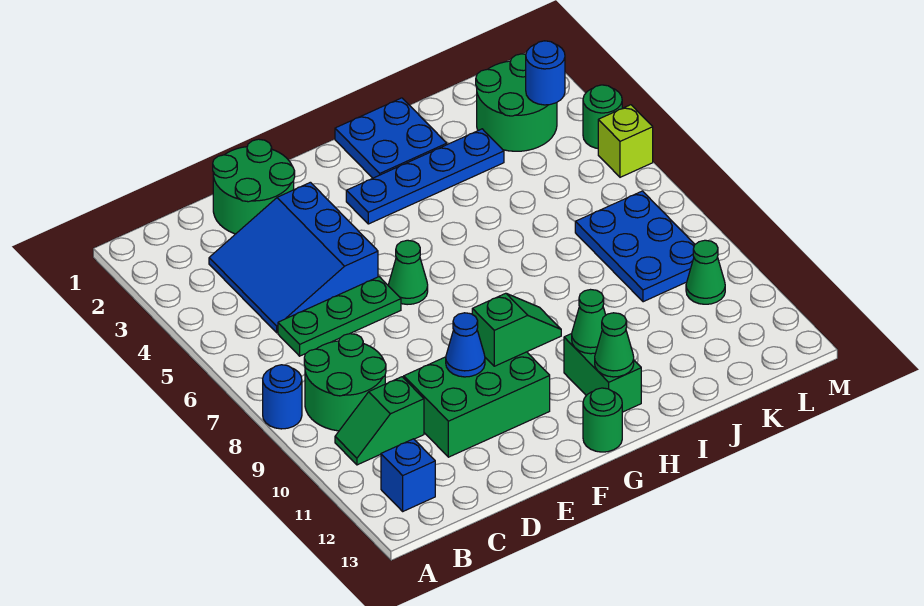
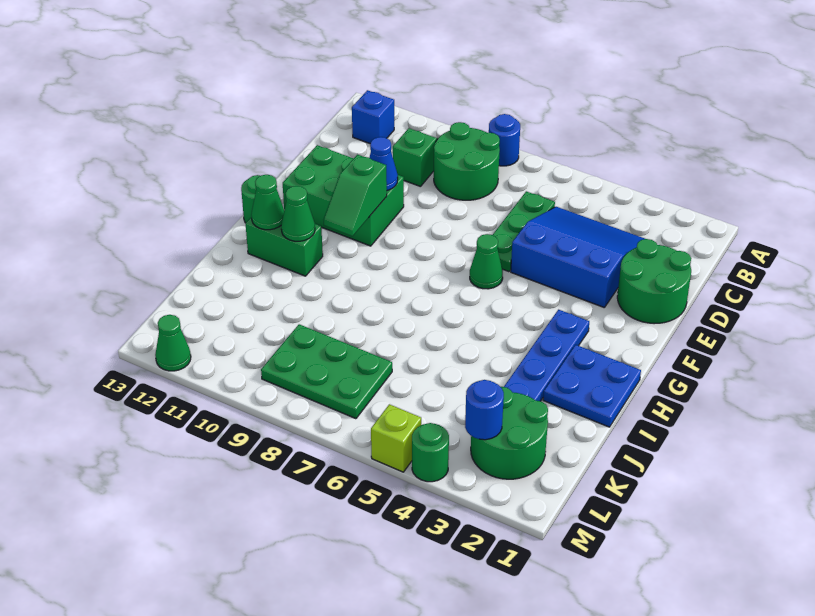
green brick D10:F11 level 1 -> green brick E10:F12 level 1
blue plate K7:L9 level 1 -> green plate K7:L9 level 1
green cone L10 level 1 -> green cone M12 level 1

